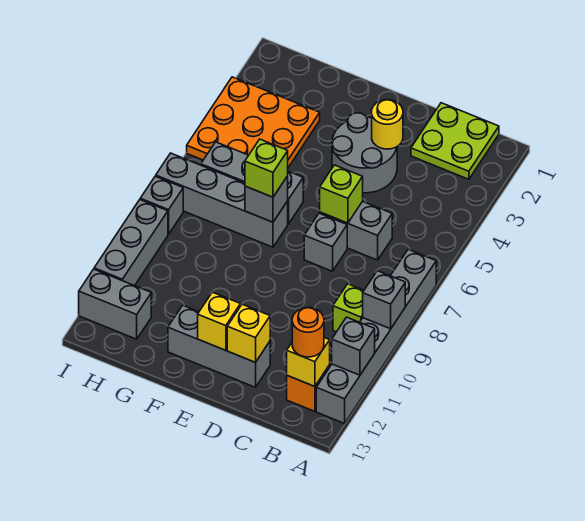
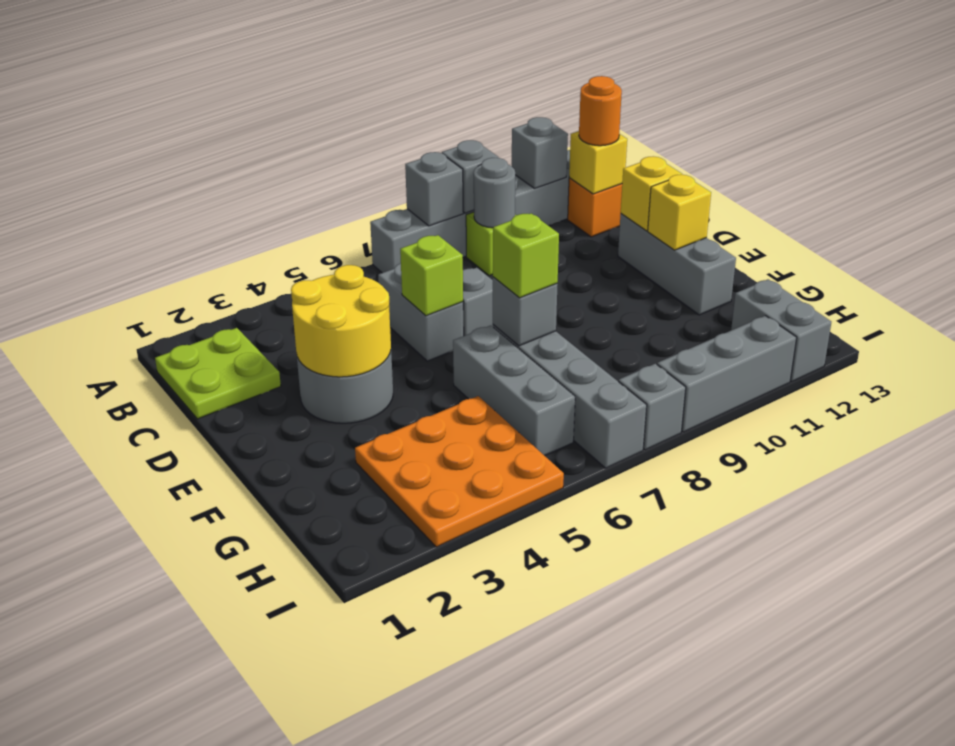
none -> grey brick A8 level 2
none -> grey round brick B9 level 2
yellow round brick D3 level 2 -> yellow round brick D3:E4 level 2

